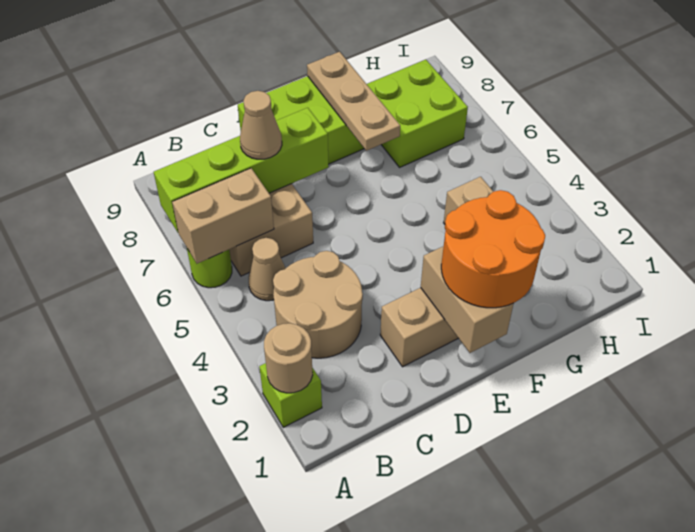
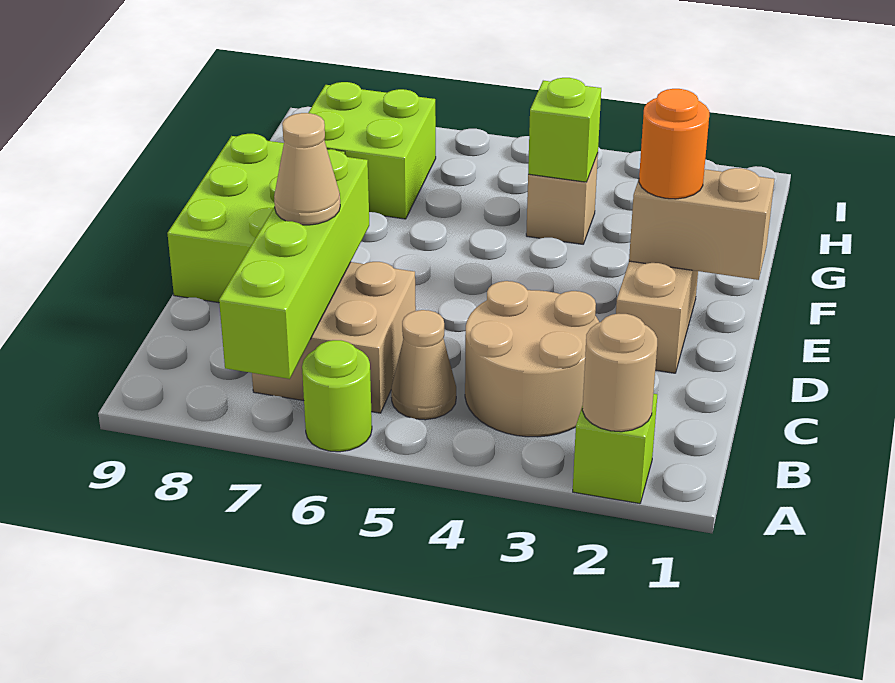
tan brick A6:B6 level 2 -> none
orange round brick E1:F2 level 3 -> orange round brick E2 level 3
tan plate F7:F9 level 2 -> none
none -> lime brick G4 level 2

